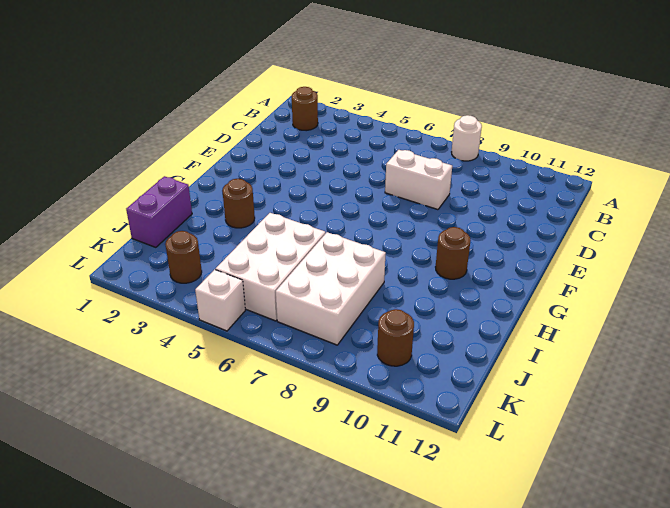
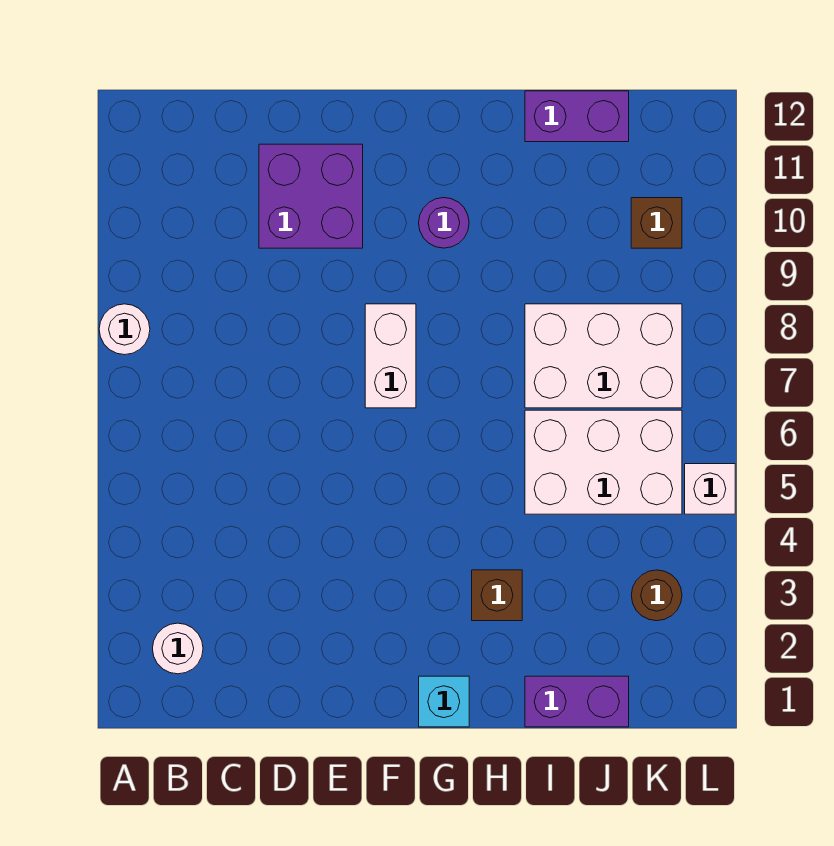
brown round brick B2 level 1 -> white round brick B2 level 1
white brick D7:D8 level 1 -> white brick F7:F8 level 1
none -> purple brick D10:E11 level 1
none -> cyan brick G1 level 1
brown round brick G10 level 1 -> purple round brick G10 level 1
brown round brick H3 level 1 -> brown brick H3 level 1
none -> purple brick I12:J12 level 1
brown round brick K10 level 1 -> brown brick K10 level 1

